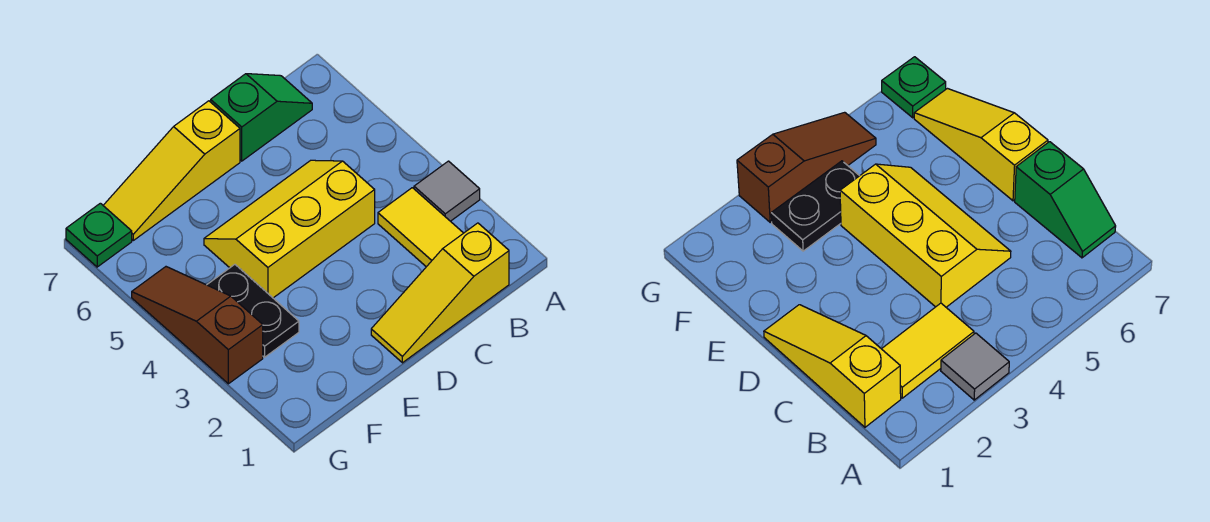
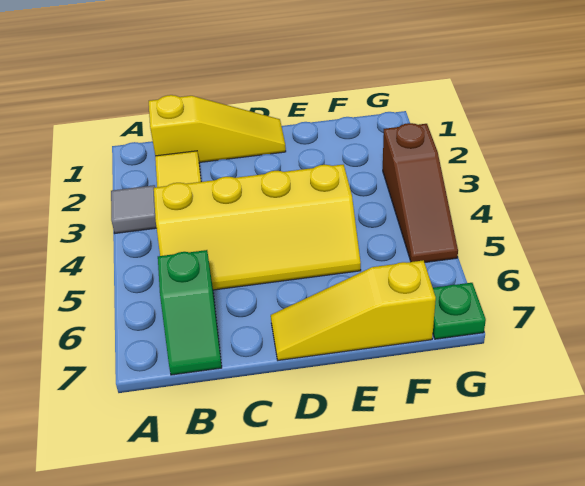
green slope B7:C7 level 1 top C -> green slope B6:B7 level 1 top 6
yellow slope C4:E5 level 1 top 4 -> yellow slope B4:E5 level 1 top 4
yellow slope D7:F7 level 1 top D -> yellow slope D7:F7 level 1 top F
black plate F3:F4 level 1 -> none

